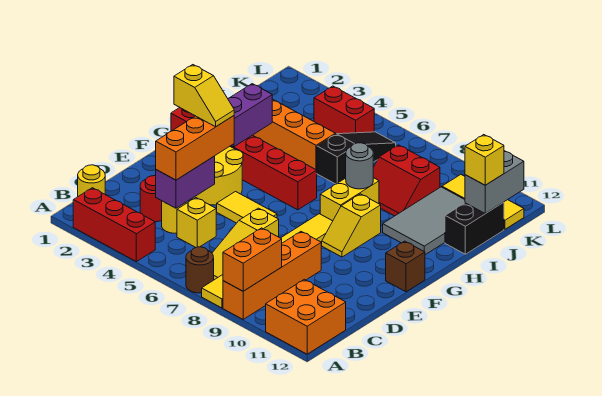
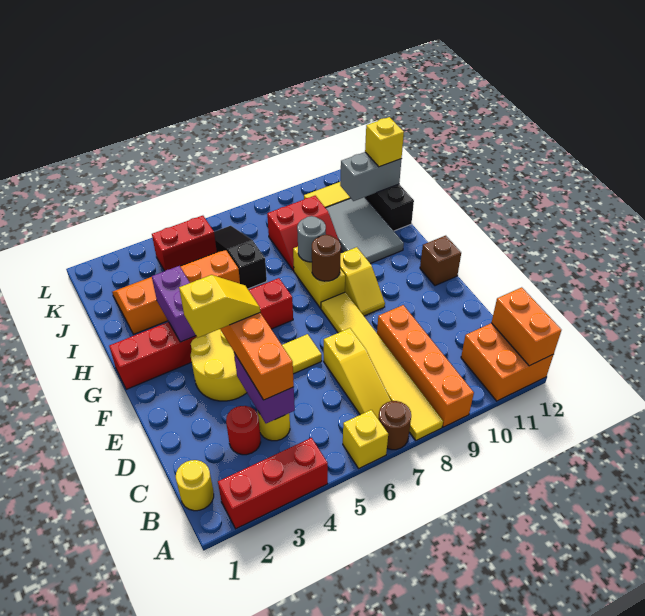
orange brick A9:B9 level 2 -> orange brick A12:B12 level 2
yellow brick C5 level 1 -> yellow brick A6 level 1
none -> brown round brick G8 level 2
grey brick J12:K12 level 2 -> grey brick J11:J12 level 2

